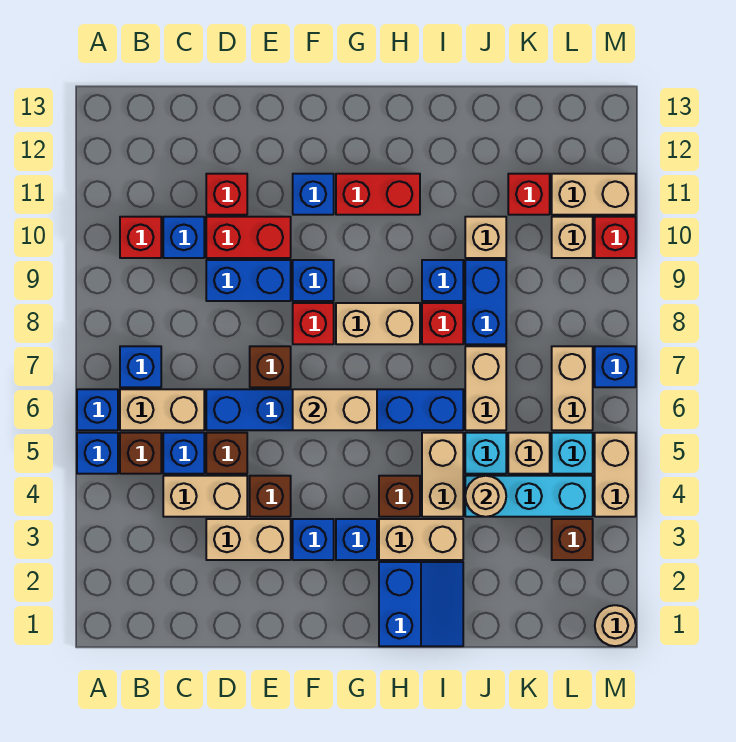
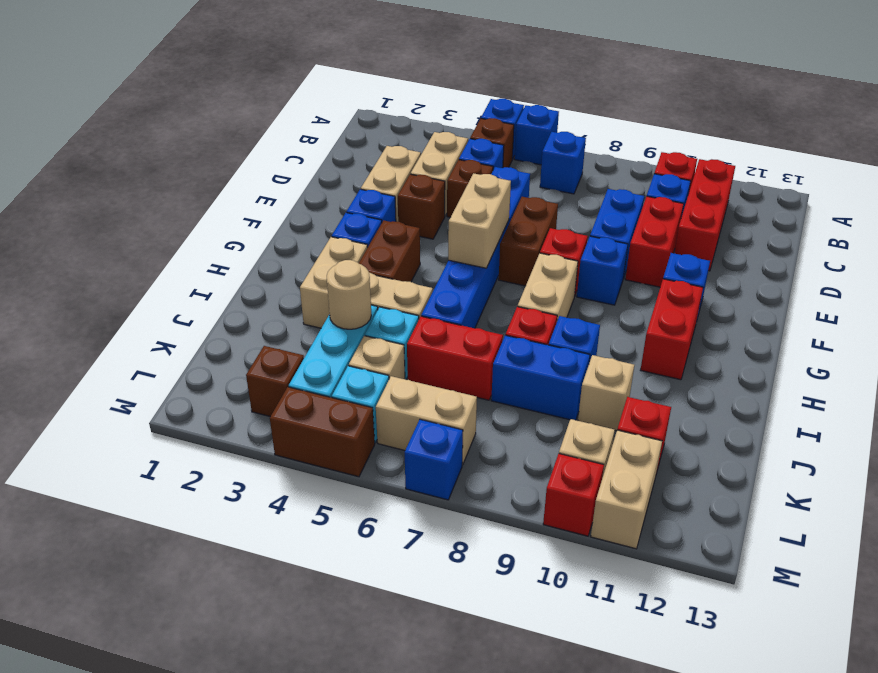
tan brick B6:C6 level 1 -> none
red brick D11 level 1 -> red brick B11:D11 level 1
brown brick E7 level 1 -> brown brick E7:F7 level 1
blue slope H1:I2 level 1 top H -> none
brown brick H4 level 1 -> brown brick G4:H4 level 1
tan brick J6:J7 level 1 -> red brick J6:J7 level 1
tan round brick M1 level 1 -> none
tan brick M4:M5 level 1 -> brown brick M4:M5 level 1

